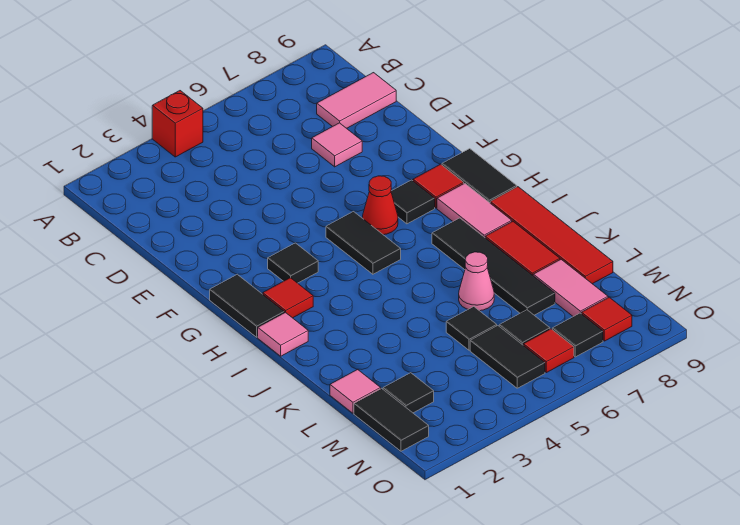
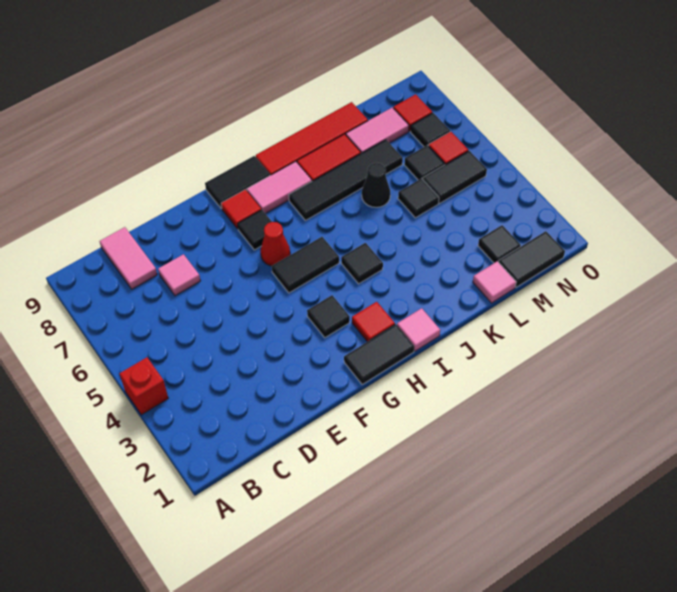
none -> black tile I4 level 1
pink cone K6 level 1 -> black cone K6 level 1

